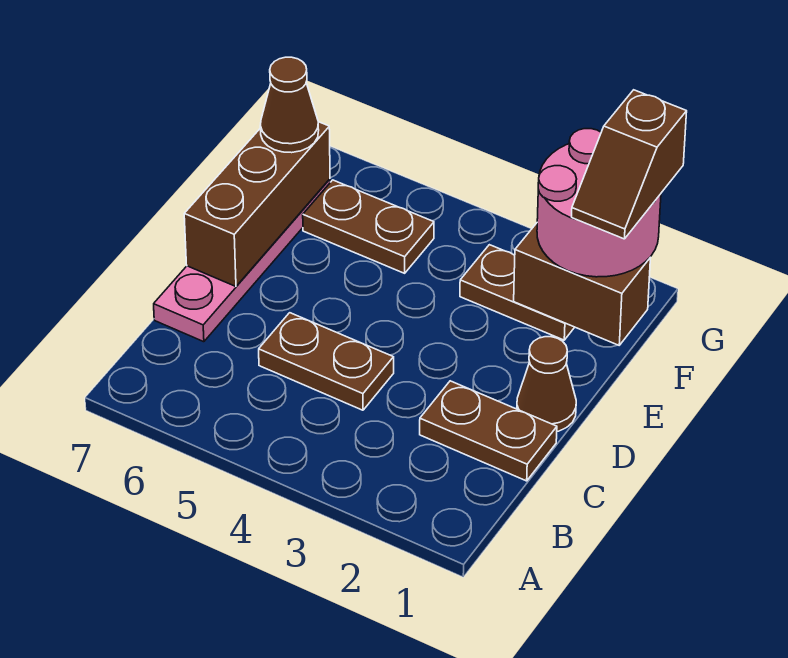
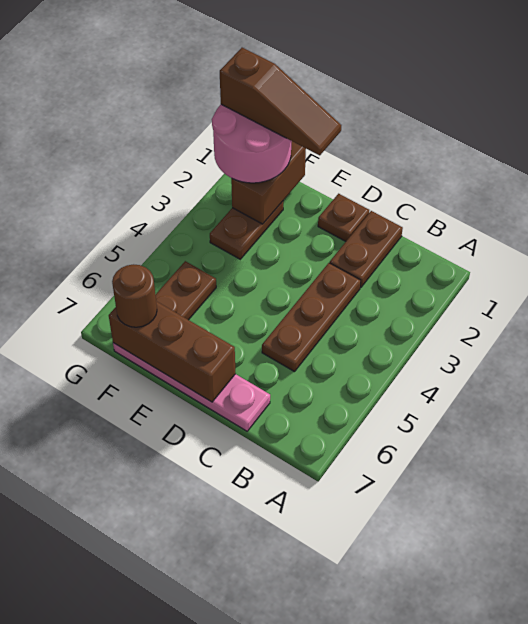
brown plate C4:C5 level 1 -> brown plate C3:C5 level 1
brown cone D1 level 1 -> brown plate D1 level 1
brown slope F1:G1 level 4 top G -> brown slope E1:G1 level 4 top G
brown cone F7 level 3 -> brown round brick F7 level 3

